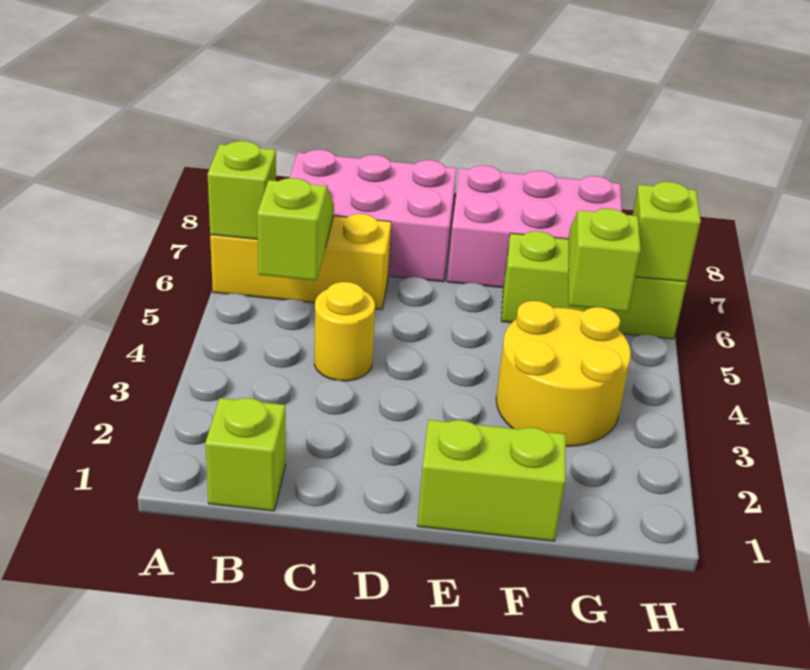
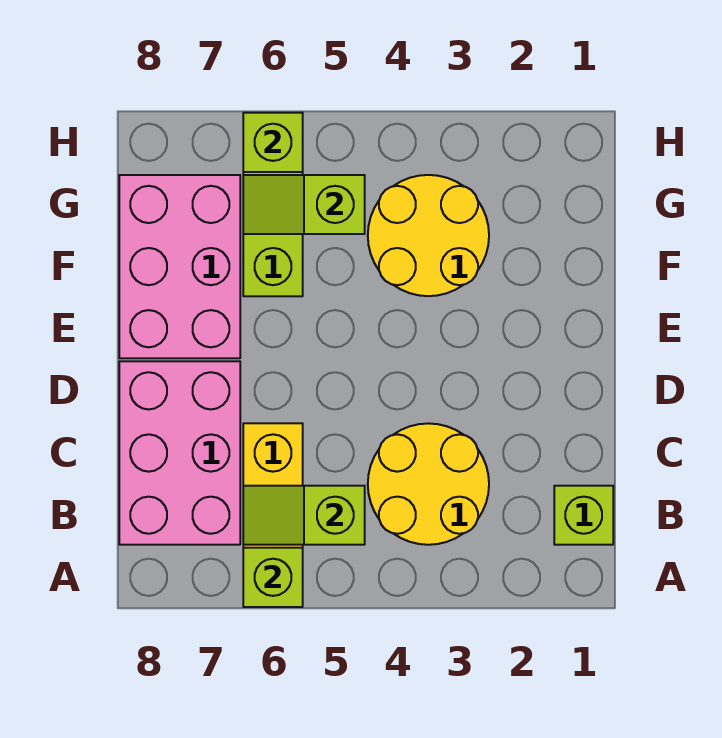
yellow round brick C4 level 1 -> yellow round brick B3:C4 level 1
lime brick E1:F1 level 1 -> none

